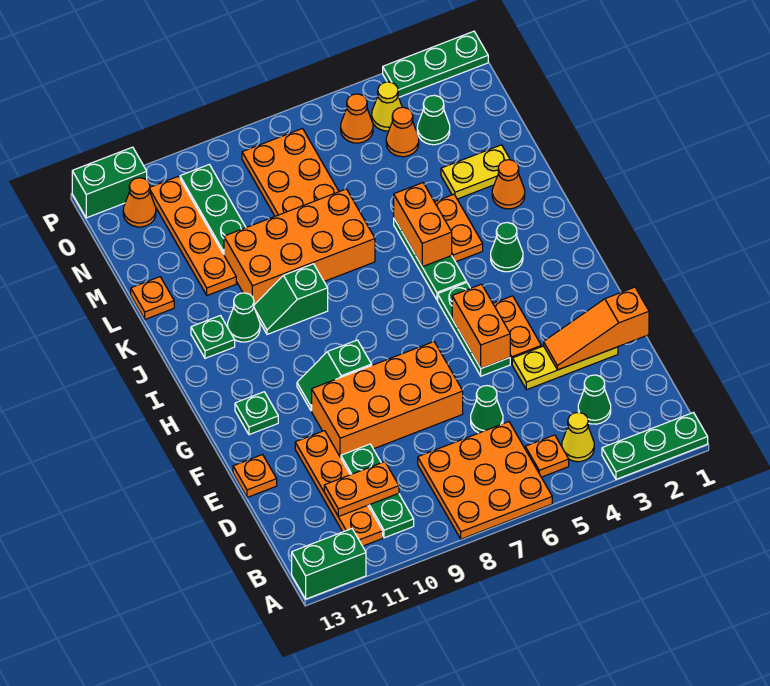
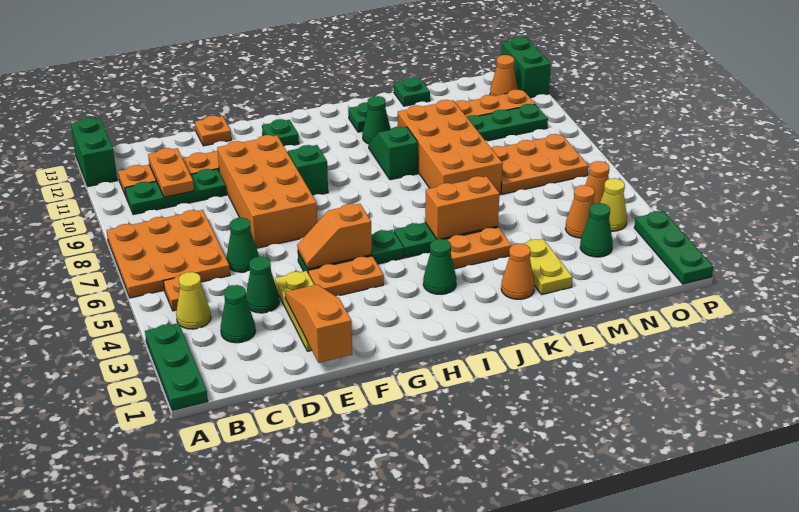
none -> green cone D4 level 1
orange brick F5:G5 level 2 -> orange slope F5:G5 level 2 top G
orange plate L13 level 1 -> green plate L13 level 1

